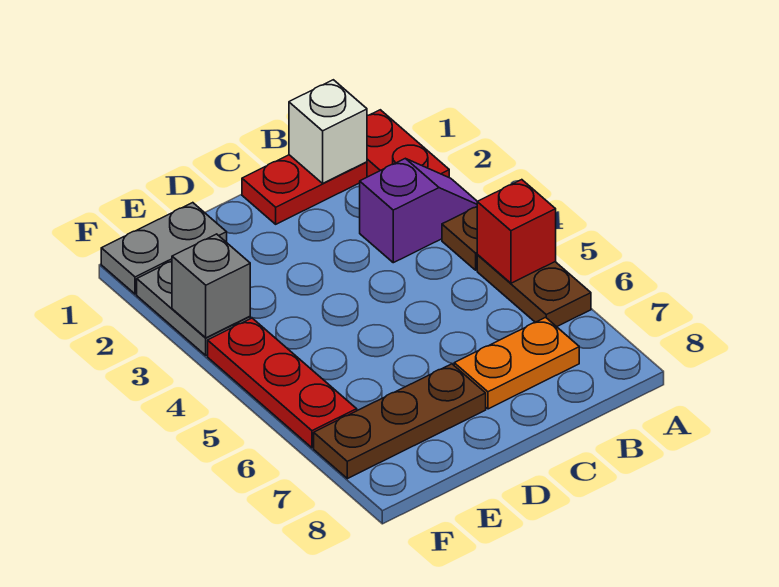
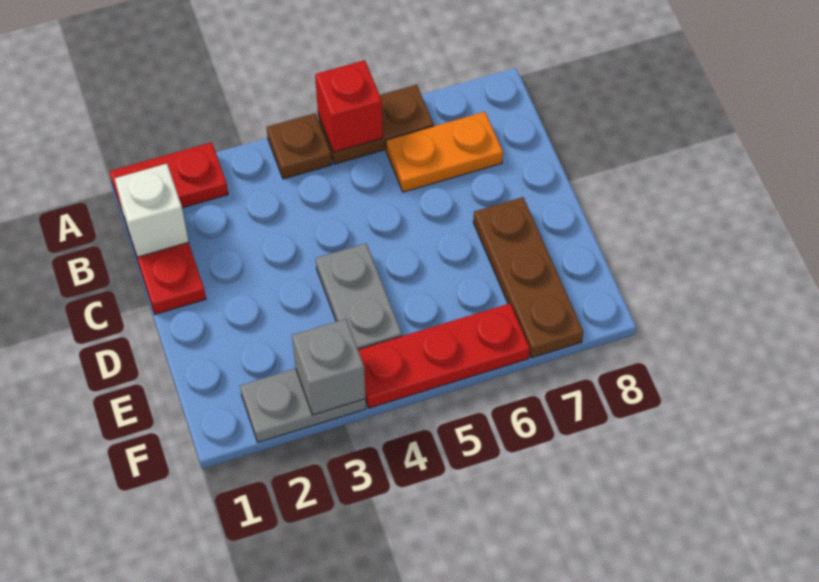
purple slope A3:B3 level 1 top B -> none
orange plate B7:C7 level 1 -> orange plate B6:B7 level 1
grey plate E1:F1 level 1 -> grey plate D4:E4 level 1

